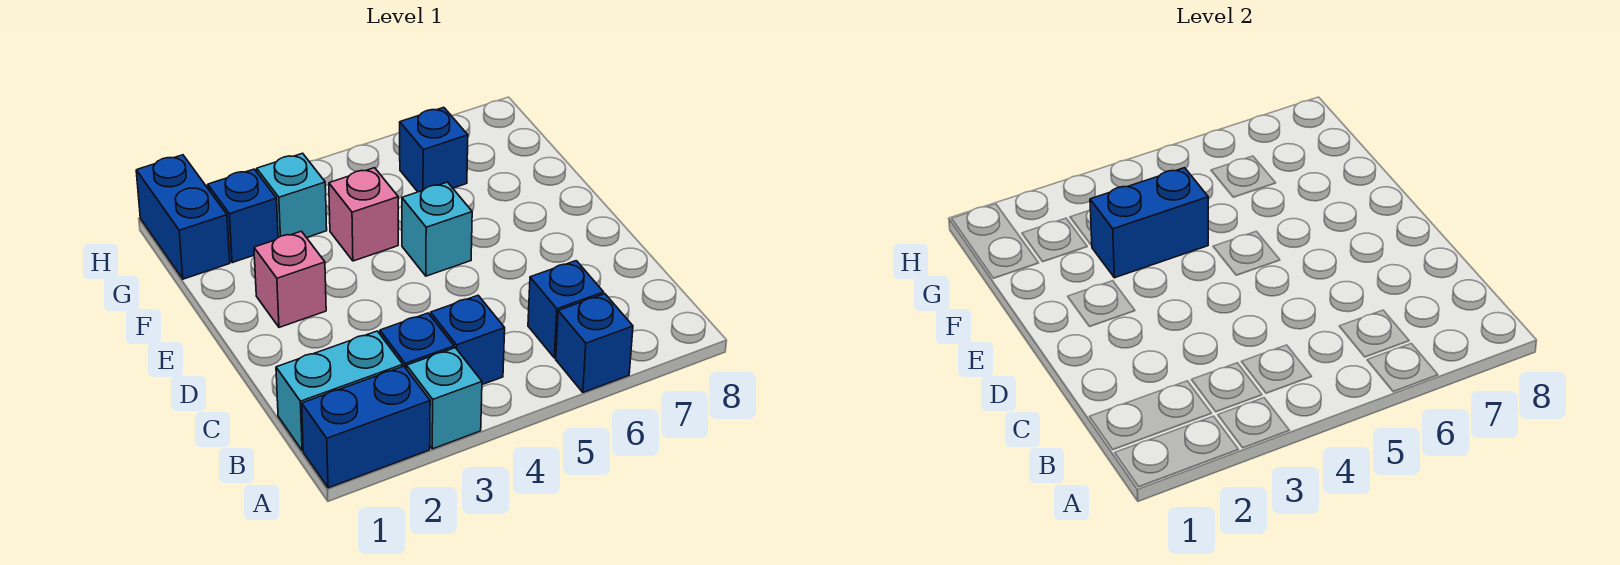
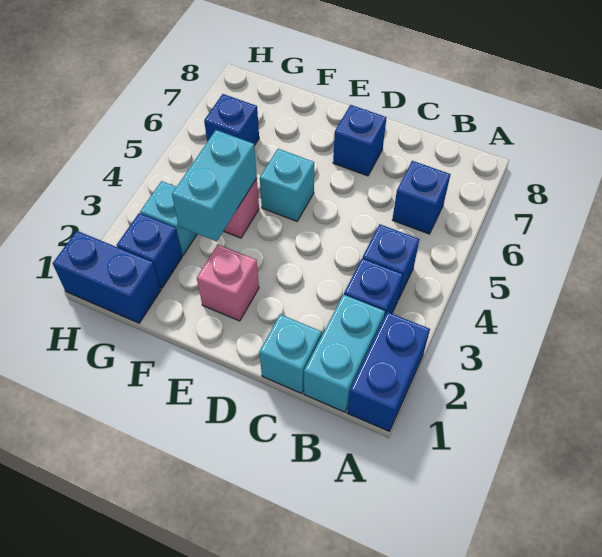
cyan brick A3 level 1 -> cyan brick C1 level 1
blue brick A6 level 1 -> blue brick D7 level 1
blue brick F3:F4 level 2 -> cyan brick F3:F4 level 2

